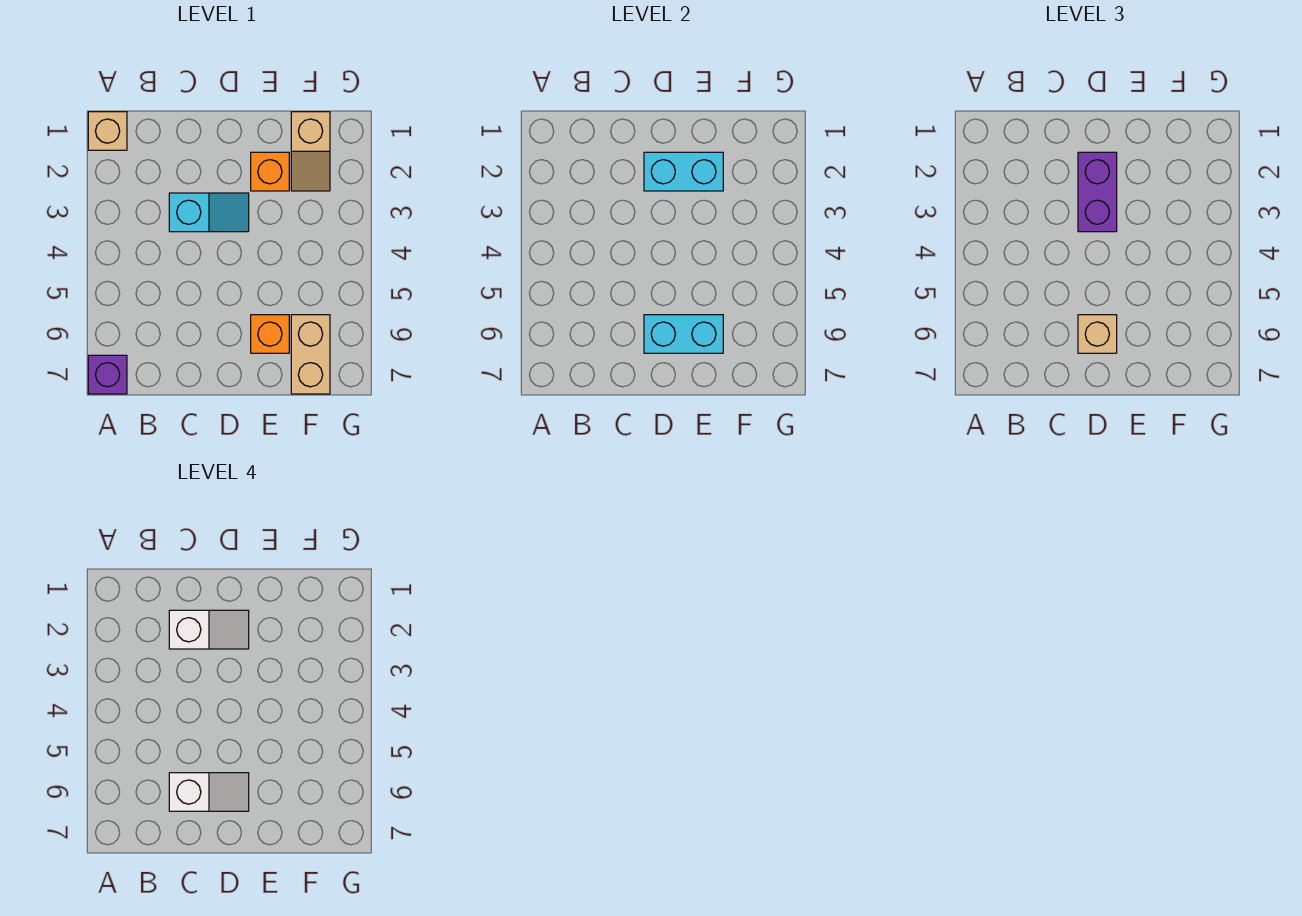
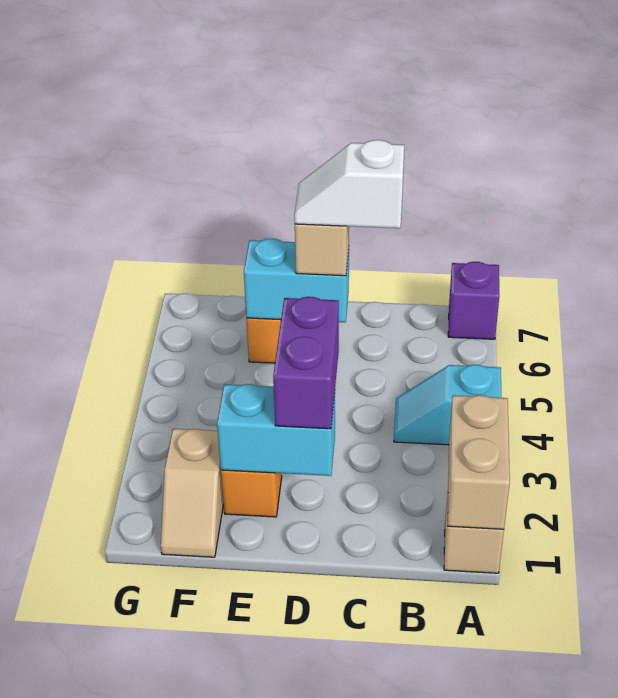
white slope C2:D2 level 4 top C -> none
cyan slope C3:D3 level 1 top C -> cyan slope A4:B4 level 1 top A
tan slope F1:F2 level 1 top 1 -> tan slope F1:F2 level 1 top 2
tan brick F6:F7 level 1 -> tan brick A1:A2 level 2

